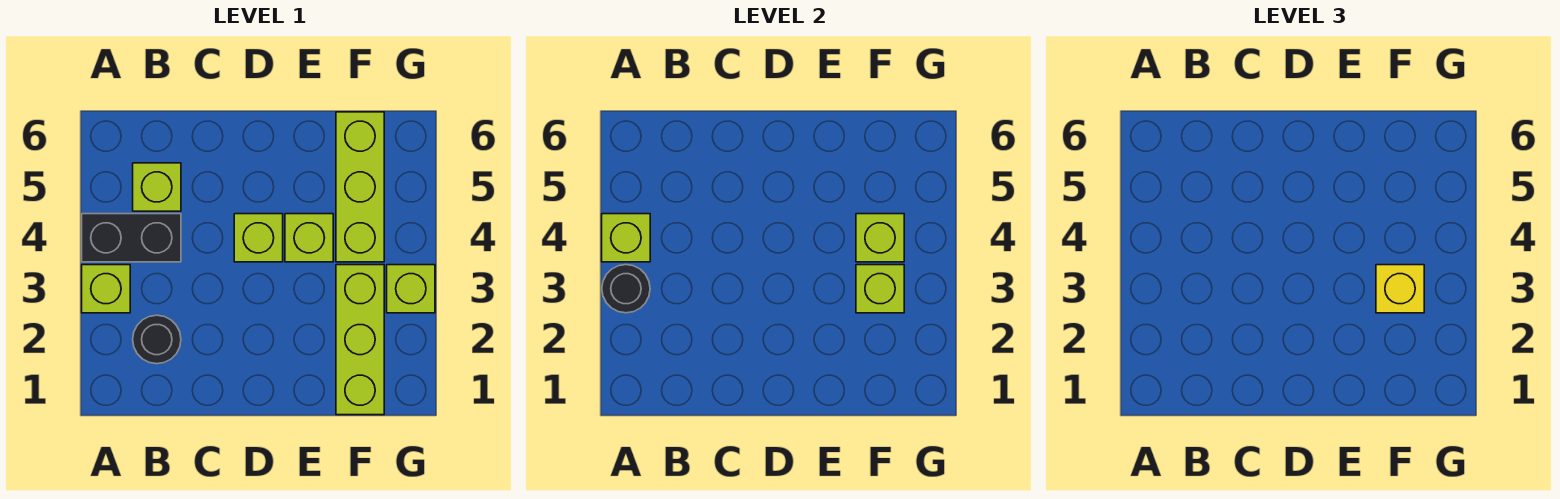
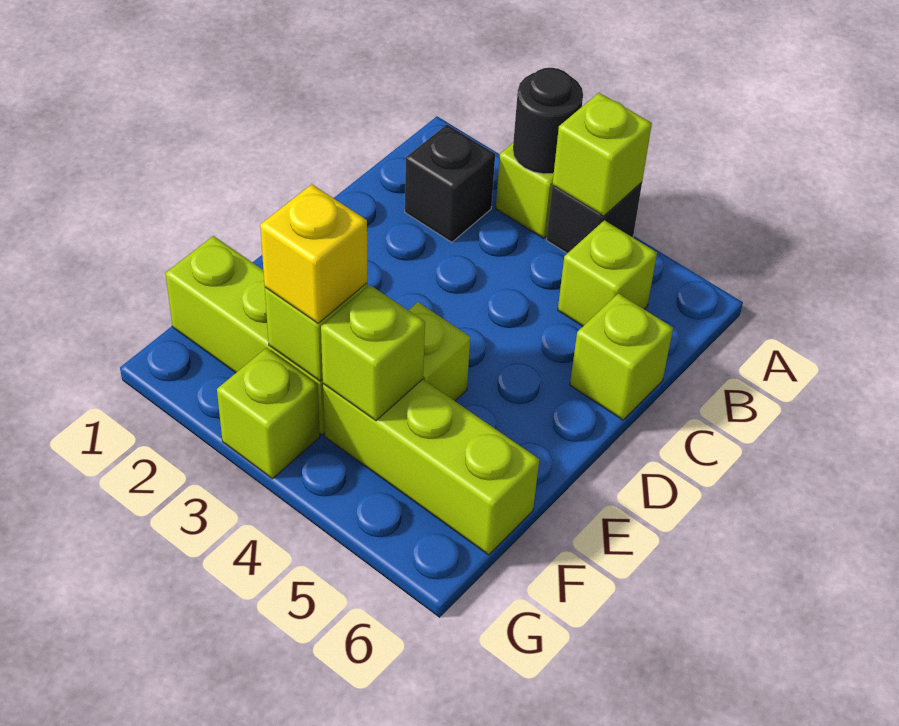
black brick A4:B4 level 1 -> black brick A4 level 1
black round brick B2 level 1 -> black brick B2 level 1
lime brick D4 level 1 -> lime brick C6 level 1

